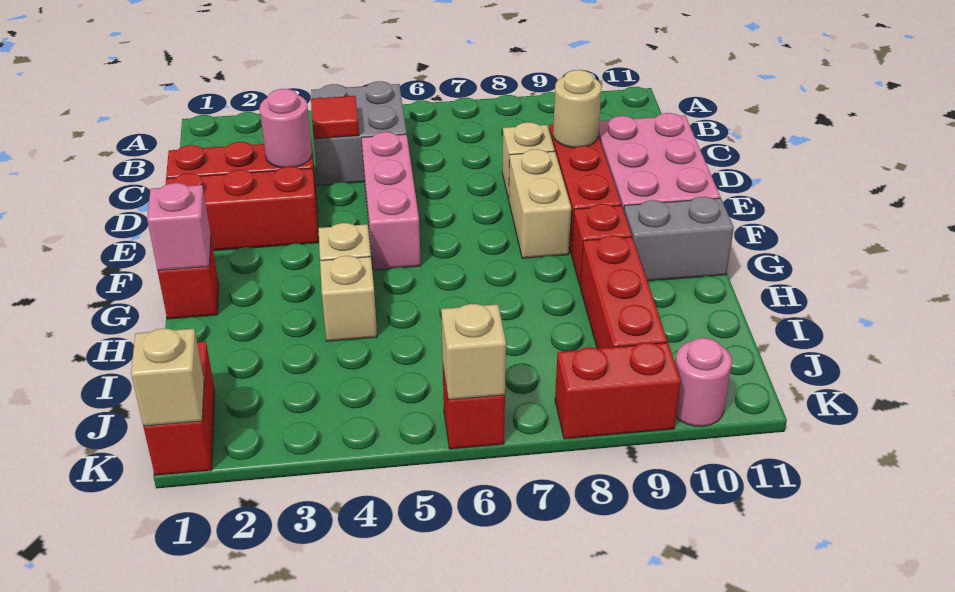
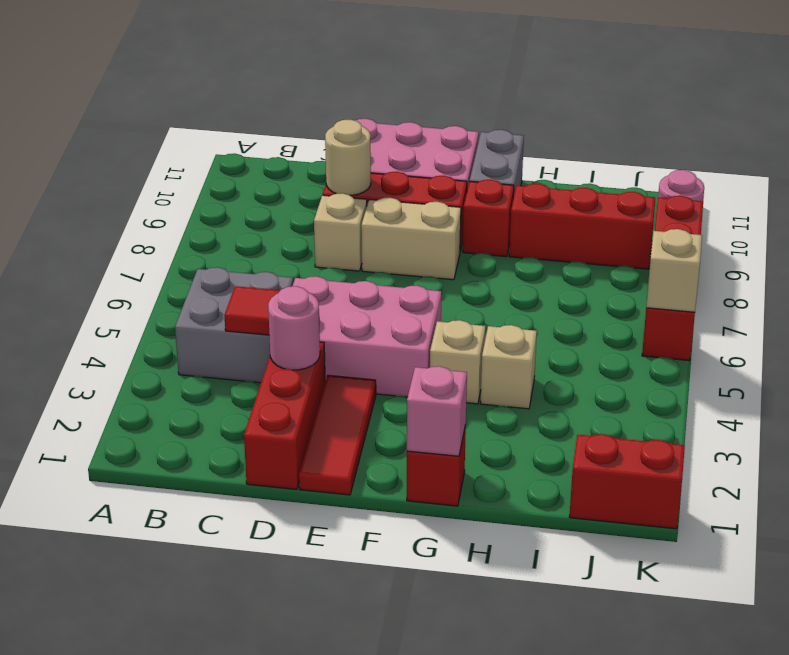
pink brick D5:F5 level 1 -> pink brick D4:F5 level 1
red brick E1:E3 level 1 -> red tile E1:E3 level 1
tan brick K1 level 2 -> none

